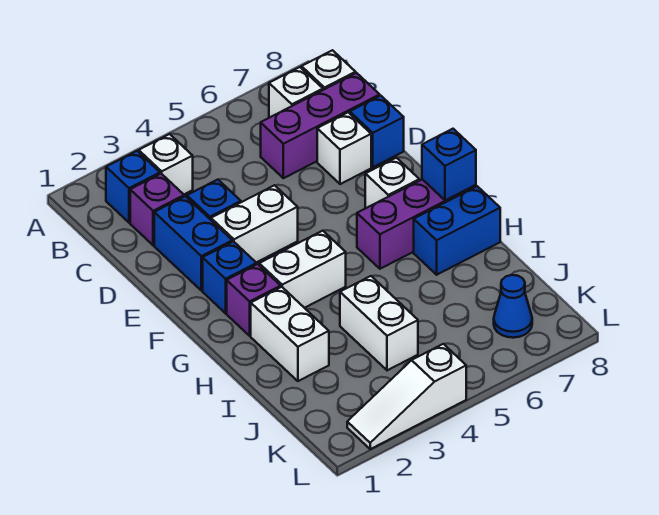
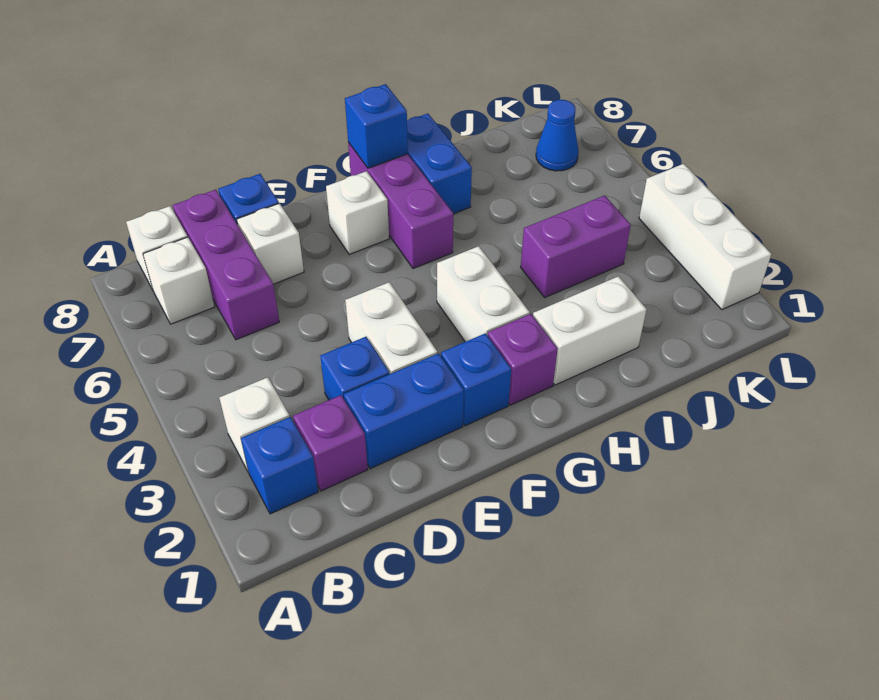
white brick I4:J4 level 1 -> purple brick I4:J4 level 1
white slope L2:L4 level 1 top 4 -> white brick L2:L4 level 1

